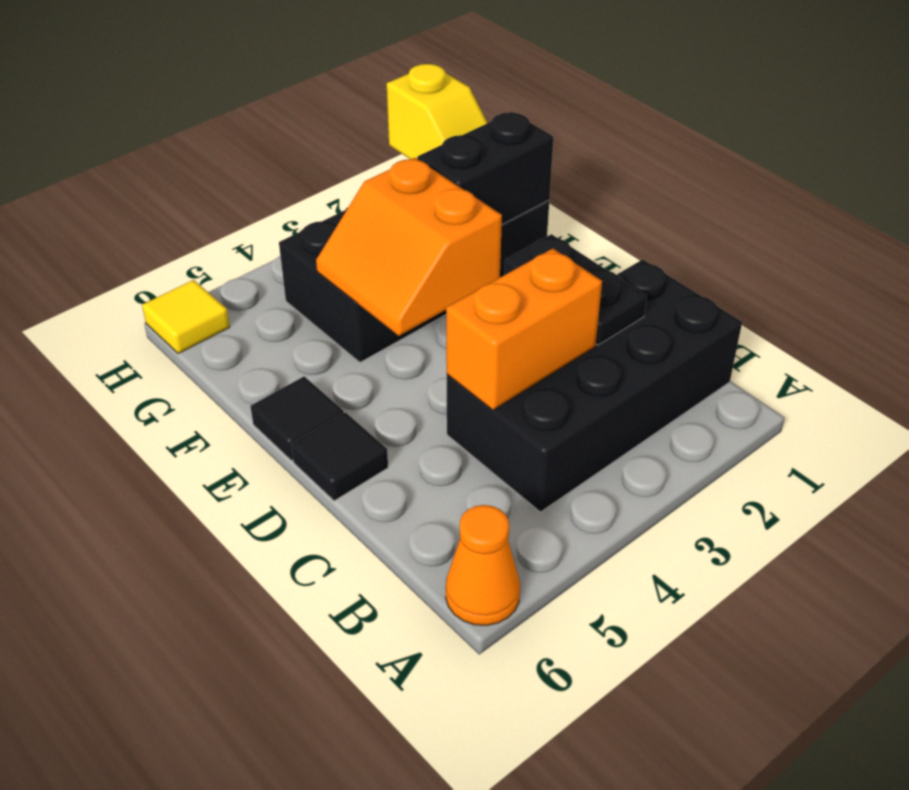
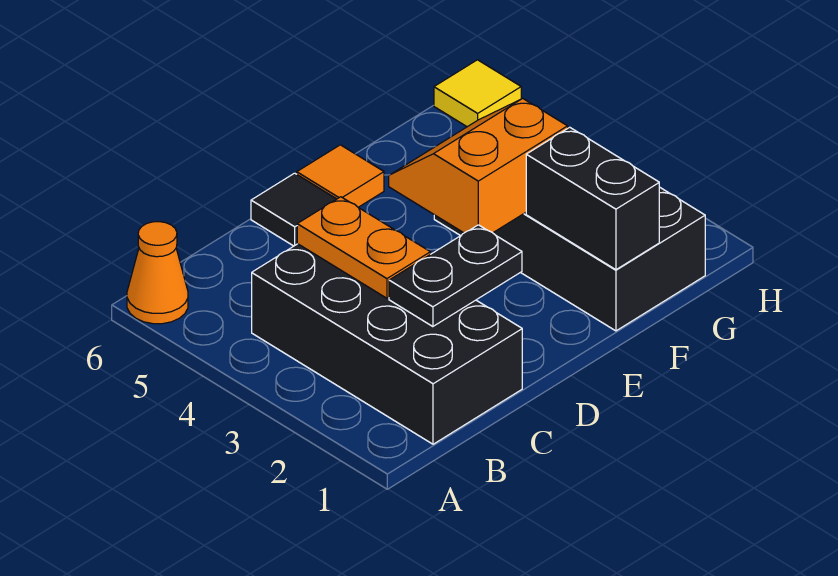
orange brick C3:C4 level 2 -> orange plate C3:C4 level 2
black tile E6 level 1 -> orange tile E6 level 1
yellow slope G1:H1 level 2 top H -> none

